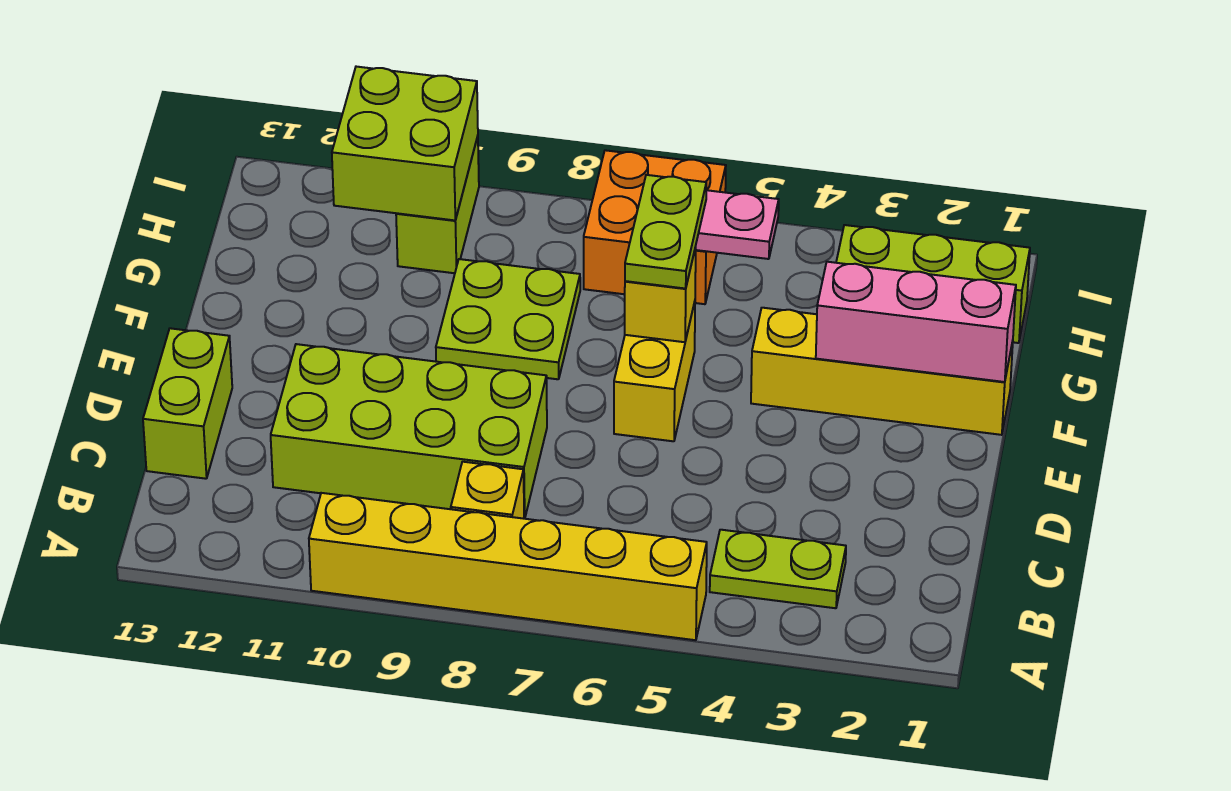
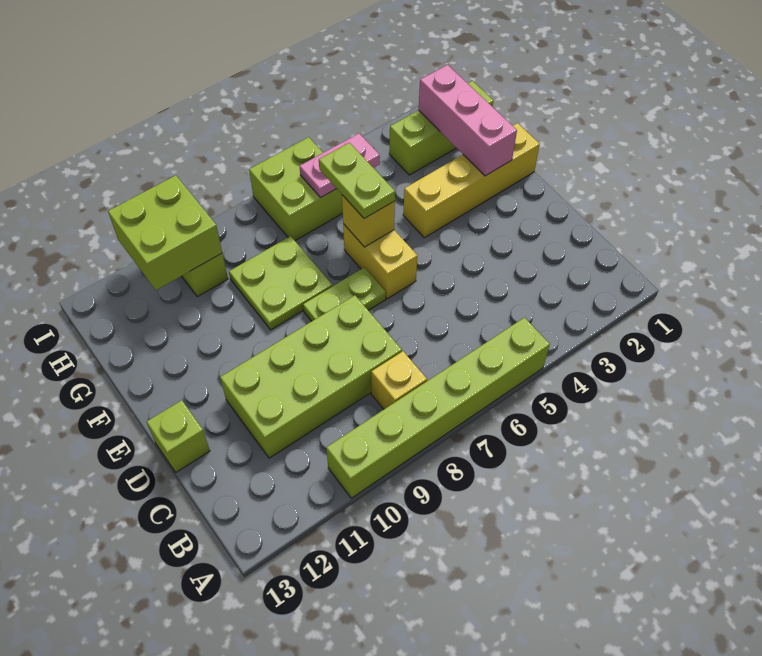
yellow brick A5:A10 level 1 -> lime brick A5:A10 level 1
lime plate B3:B4 level 1 -> lime plate E7:E8 level 1
lime brick C13:D13 level 1 -> lime brick D13 level 1
pink brick F1:F3 level 2 -> pink brick F2:H2 level 2
orange brick H6:I7 level 1 -> lime brick H6:I7 level 1

